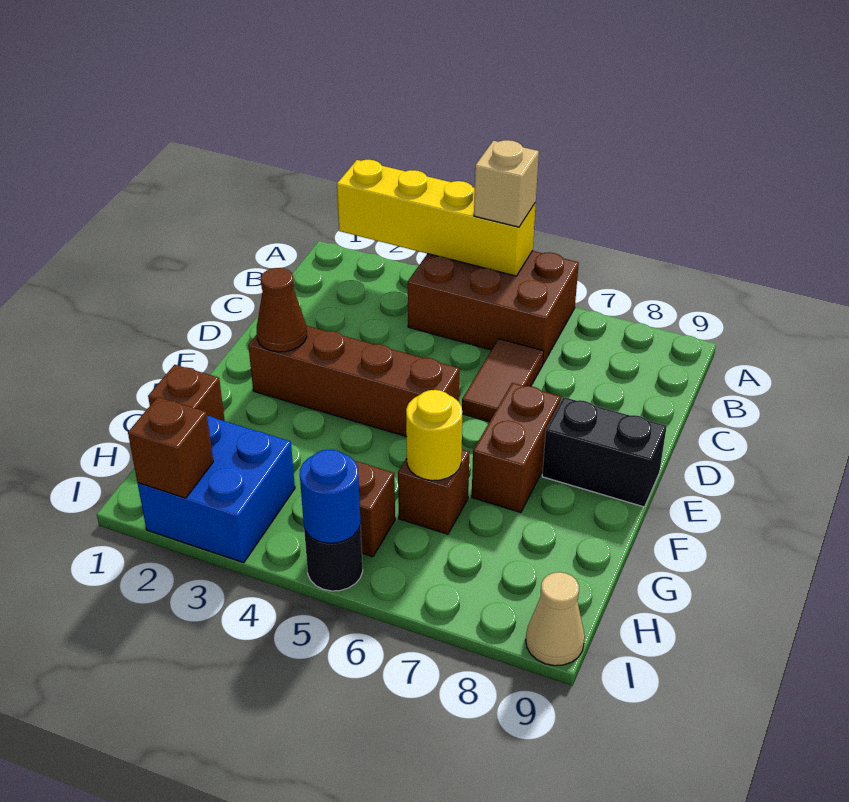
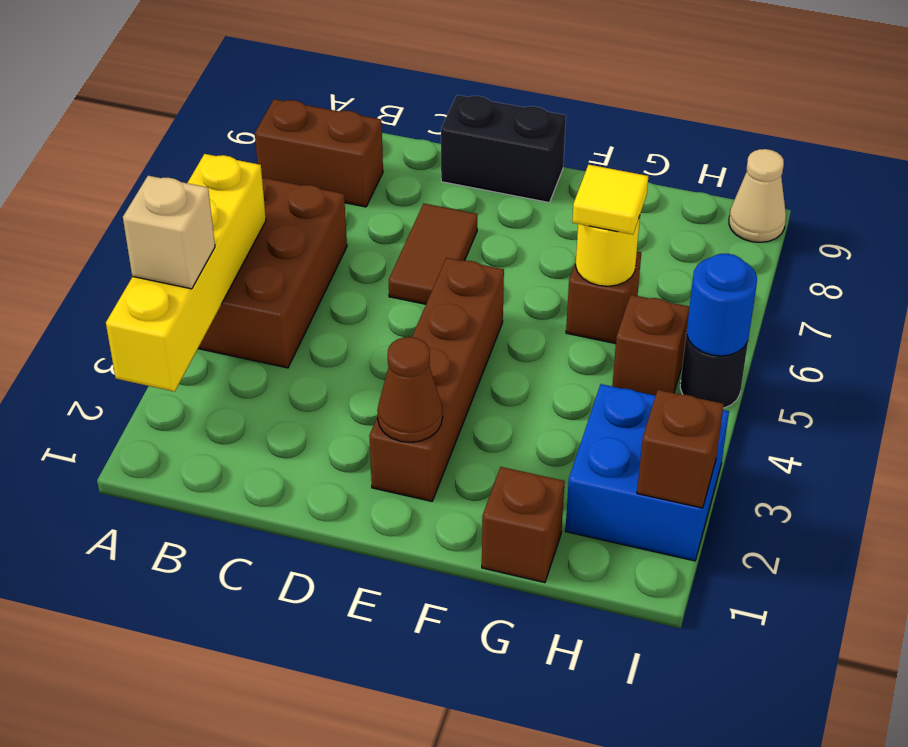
tan brick A5 level 3 -> tan brick A3 level 3
brown tile C6:D6 level 1 -> brown tile D6:D7 level 1
brown brick E7:F7 level 1 -> brown brick A8:B8 level 1
black brick E8:E9 level 1 -> black brick D9:E9 level 1
none -> yellow tile G6 level 3

